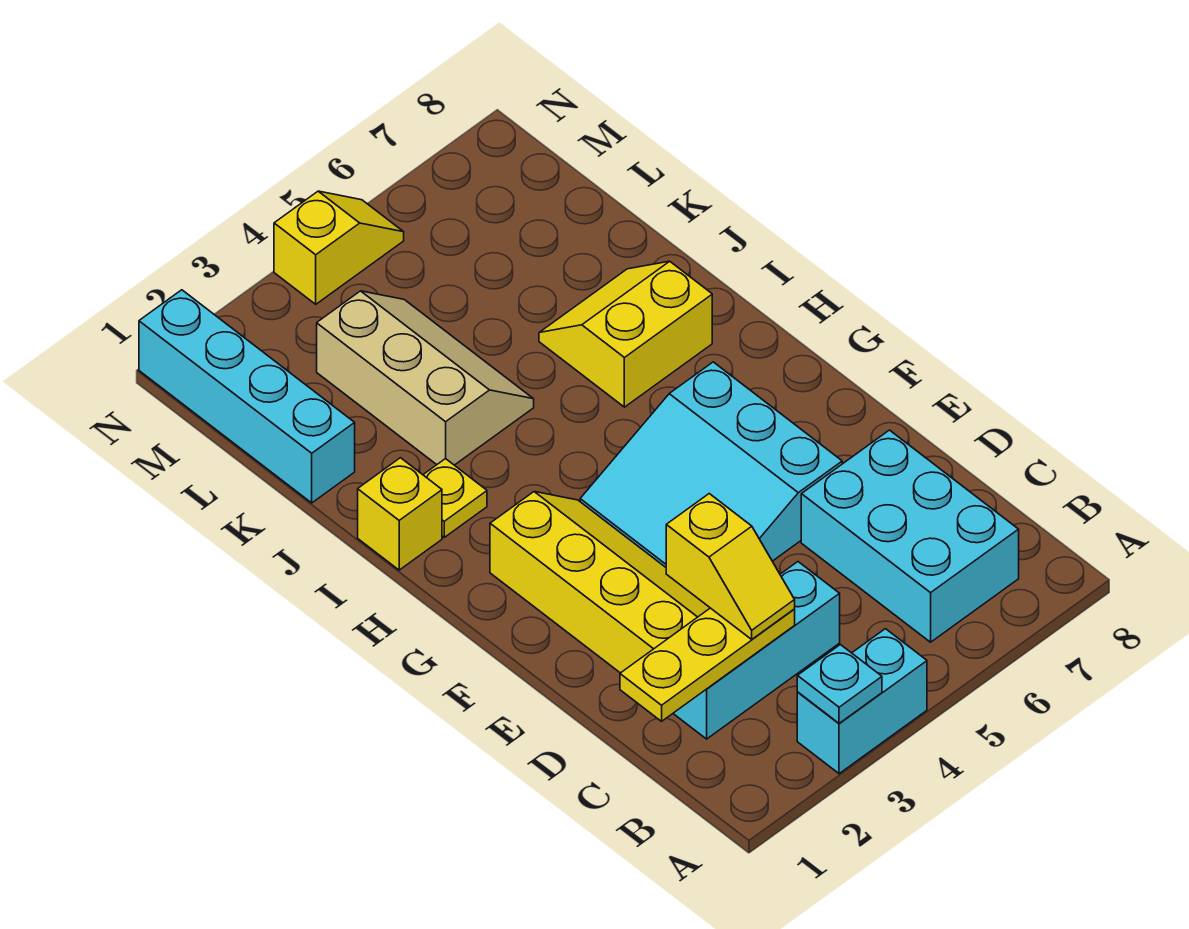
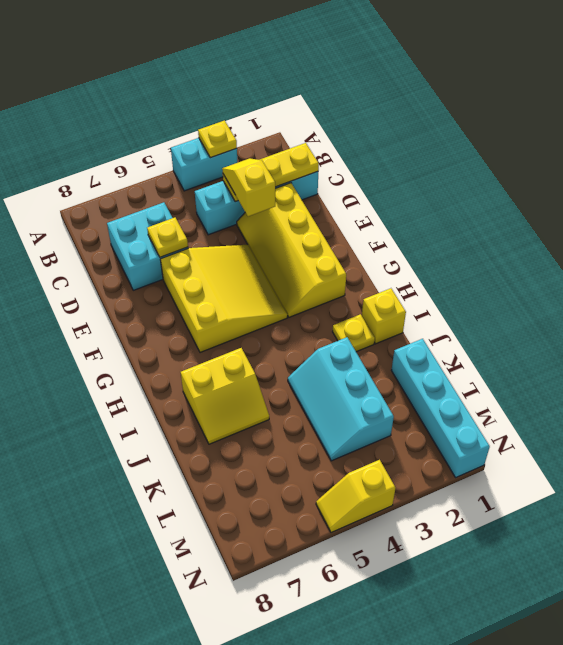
cyan plate A3 level 2 -> yellow plate A3 level 2
cyan brick B6:D7 level 1 -> cyan brick C6:D7 level 1
cyan brick C2:C4 level 1 -> cyan brick C1:C4 level 1
none -> yellow plate D6 level 2
cyan slope E4:G6 level 1 top 6 -> yellow slope E4:G6 level 1 top 6
tan slope J3:L4 level 1 top 3 -> cyan slope J3:L4 level 1 top 3

